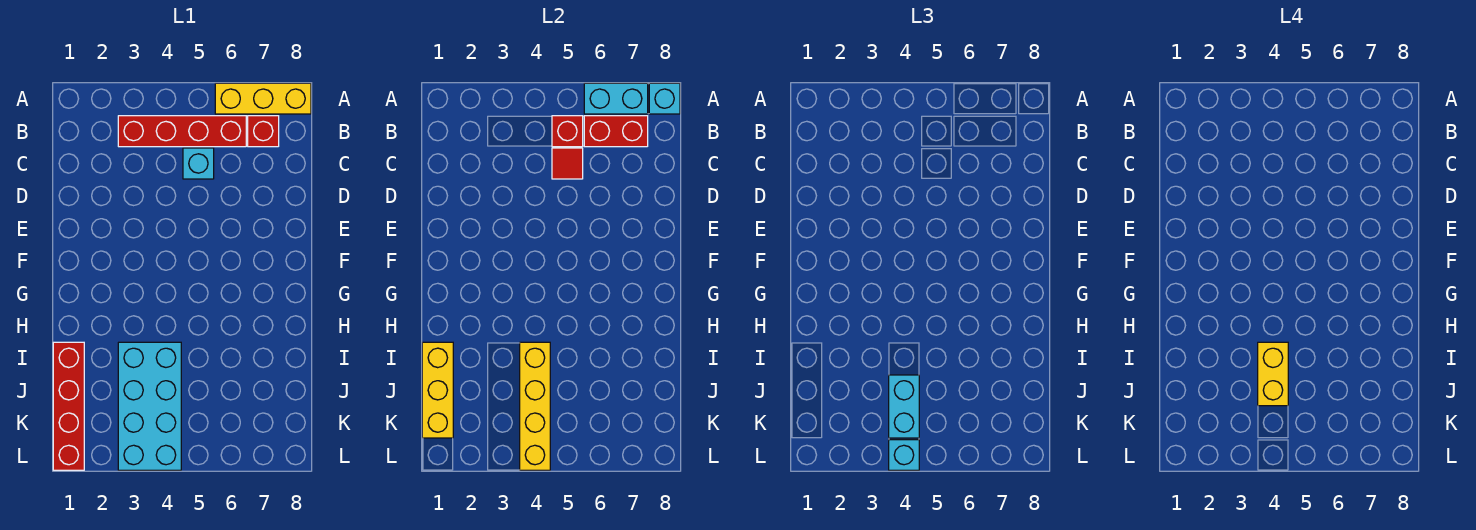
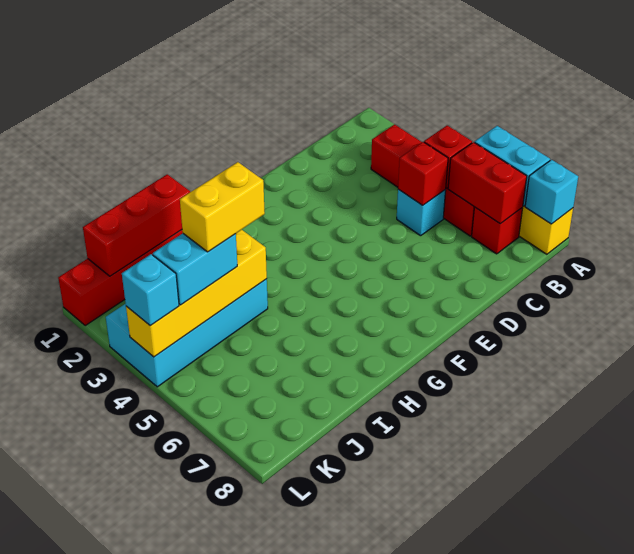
red tile C5 level 2 -> red brick C5 level 2
yellow brick I1:K1 level 2 -> red brick I1:K1 level 2

